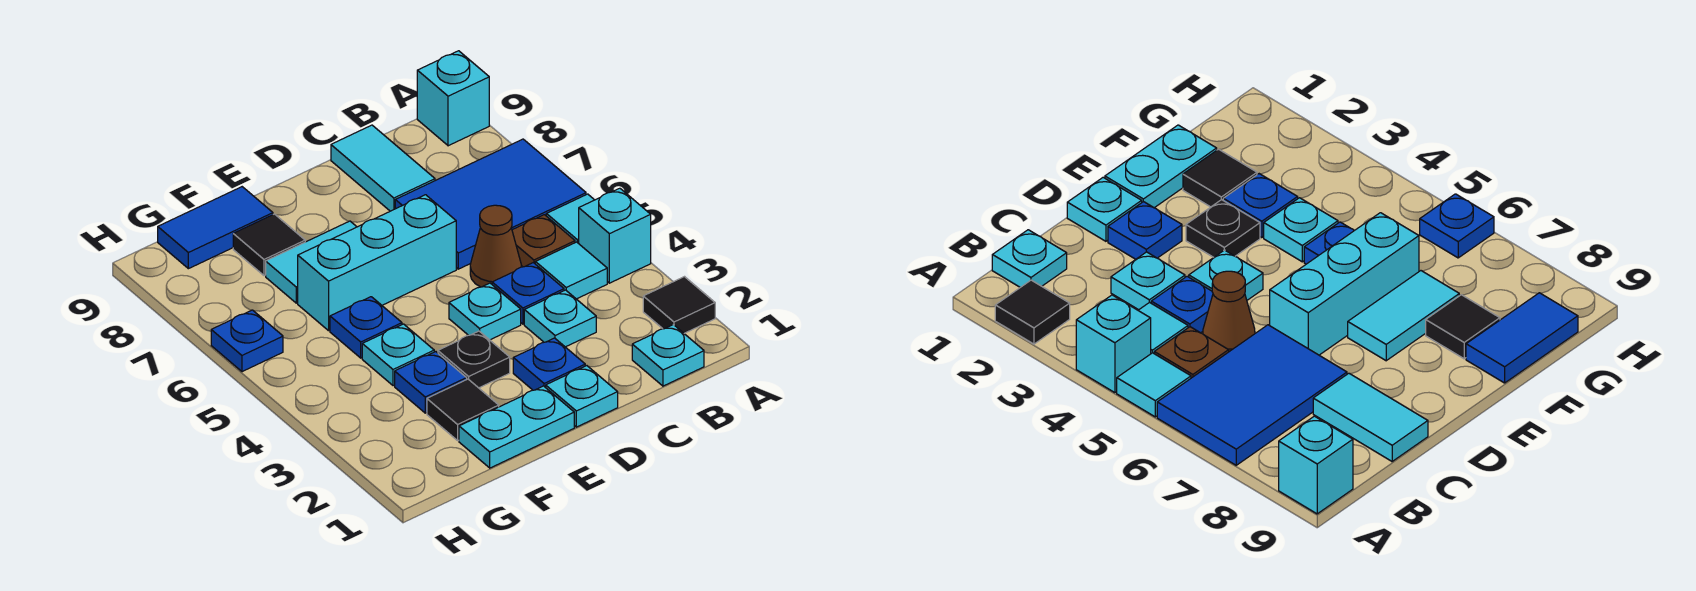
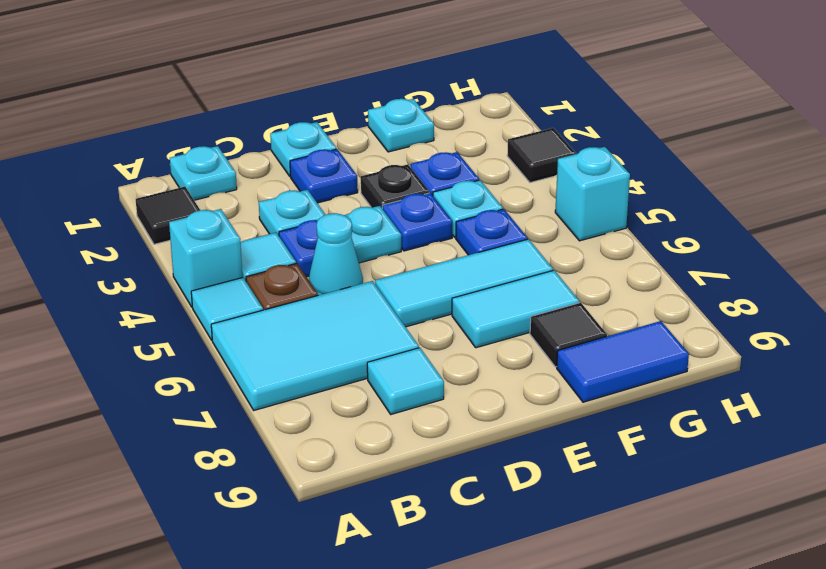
blue tile A6:C7 level 1 -> cyan tile A6:C7 level 1
cyan brick A9 level 1 -> cyan brick H5 level 1
brown cone C5 level 1 -> cyan cone C5 level 1
cyan tile C8:C9 level 1 -> cyan tile C8 level 1
cyan brick D6:F6 level 1 -> cyan tile D6:F6 level 1
cyan plate E1:F1 level 1 -> cyan plate F1 level 1
black tile F2 level 1 -> black tile H3 level 1
blue plate H6 level 1 -> blue plate E4 level 1

